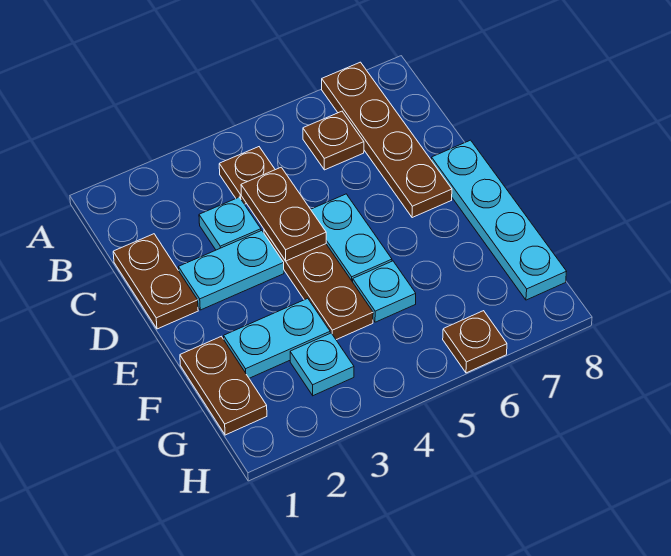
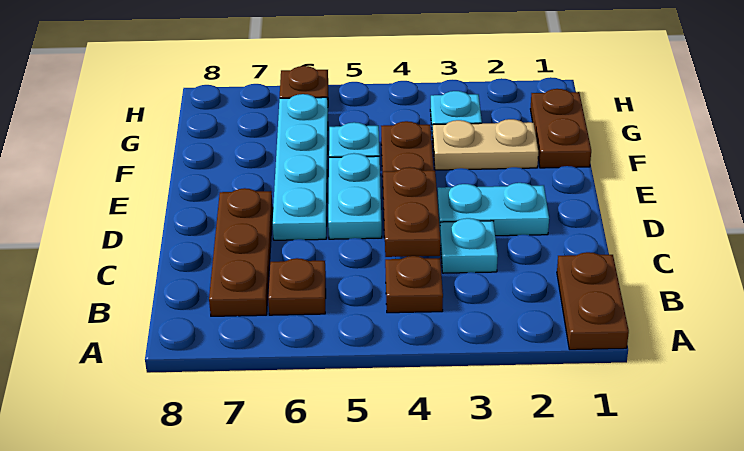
brown plate A7:D7 level 1 -> brown plate B7:D7 level 1
brown plate C1:D1 level 1 -> brown plate A1:B1 level 1
cyan plate D8:G8 level 1 -> cyan plate D6:G6 level 1
cyan plate F2:F3 level 1 -> tan plate F2:F3 level 1

